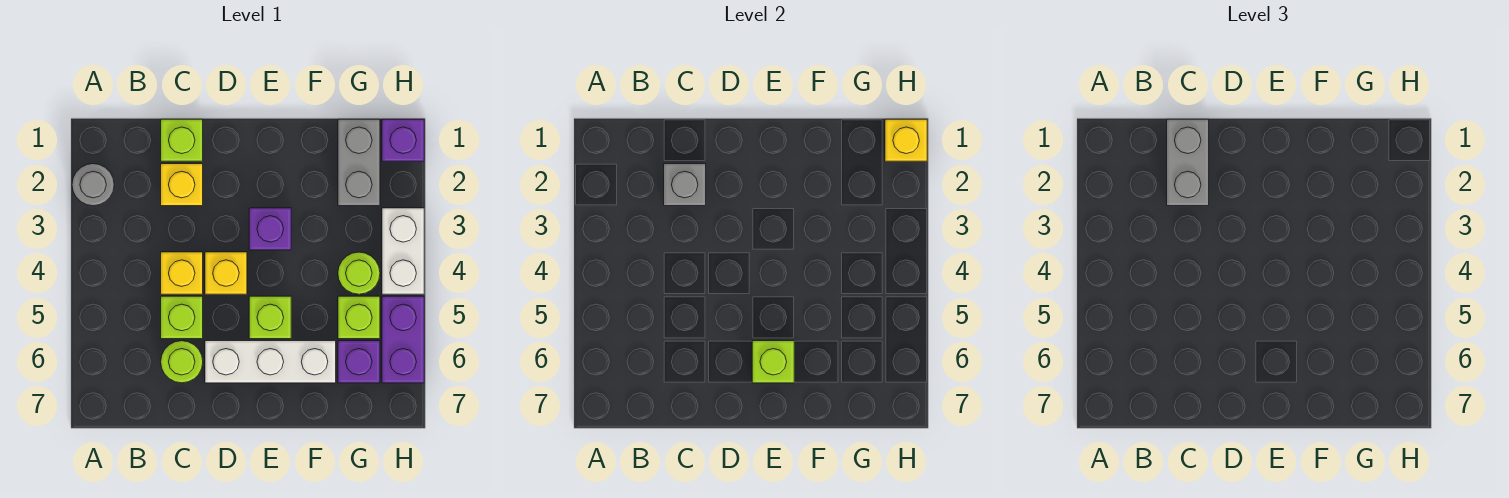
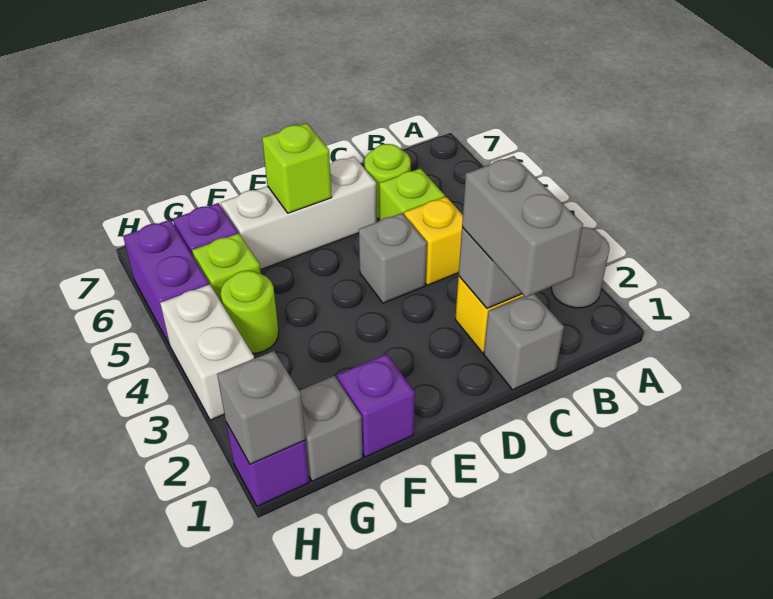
lime brick C1 level 1 -> grey brick C1 level 1
yellow brick D4 level 1 -> grey brick D4 level 1
purple brick E3 level 1 -> purple brick F1 level 1
lime brick E5 level 1 -> none
grey brick G1:G2 level 1 -> grey brick G1 level 1
yellow brick H1 level 2 -> grey brick H1 level 2

